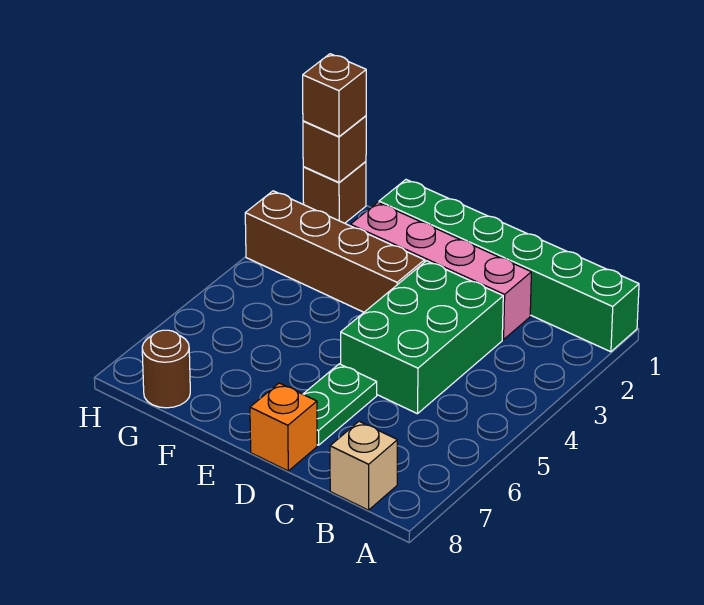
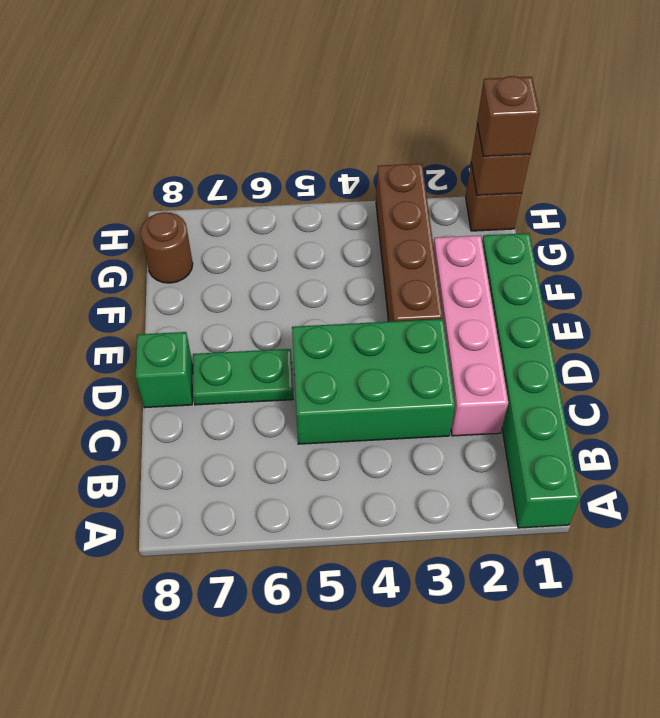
tan brick B8 level 1 -> none
orange brick D8 level 1 -> green brick D8 level 1

